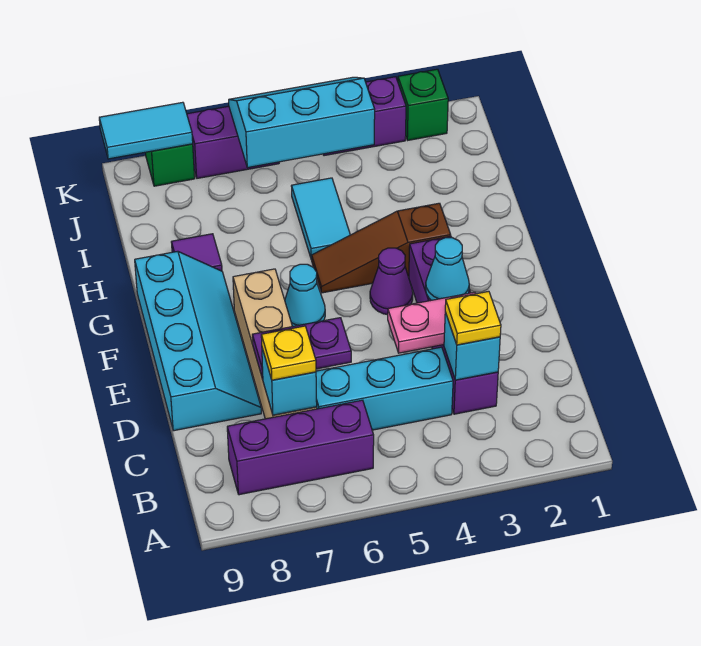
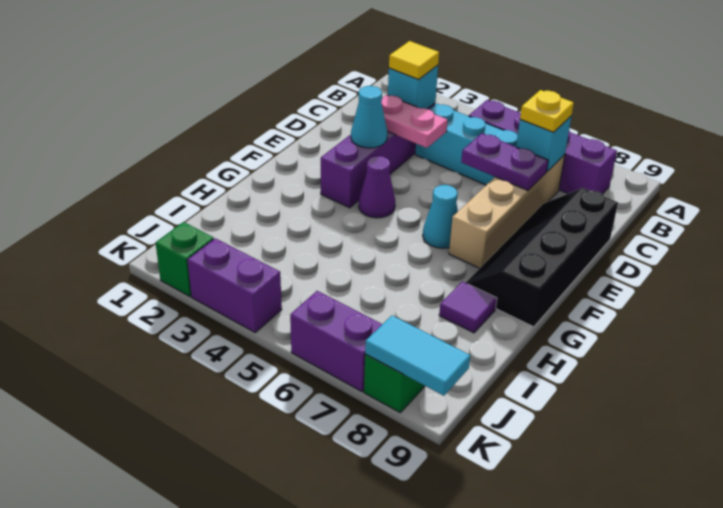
purple brick B6:B8 level 1 -> purple brick B5:B8 level 1
yellow plate C3 level 3 -> yellow tile C3 level 3
cyan slope D8:G9 level 1 top 9 -> black slope D8:G9 level 1 top 9
brown slope G3:G5 level 1 top 3 -> none
cyan tile H5:I5 level 1 -> none
cyan slope J4:K6 level 2 top J -> none

